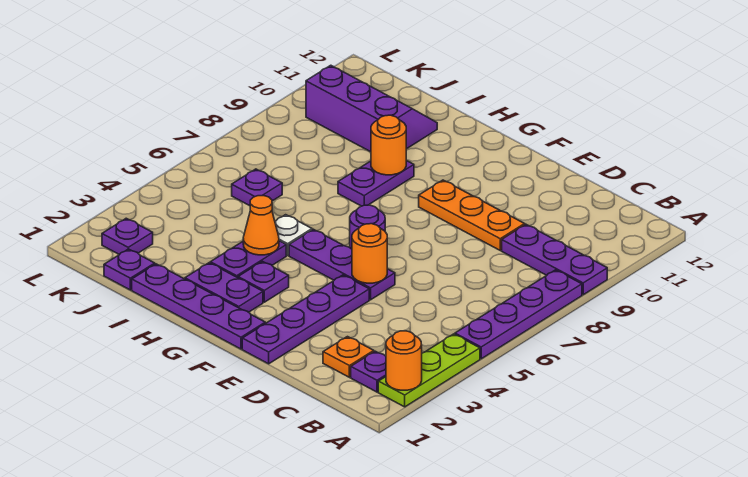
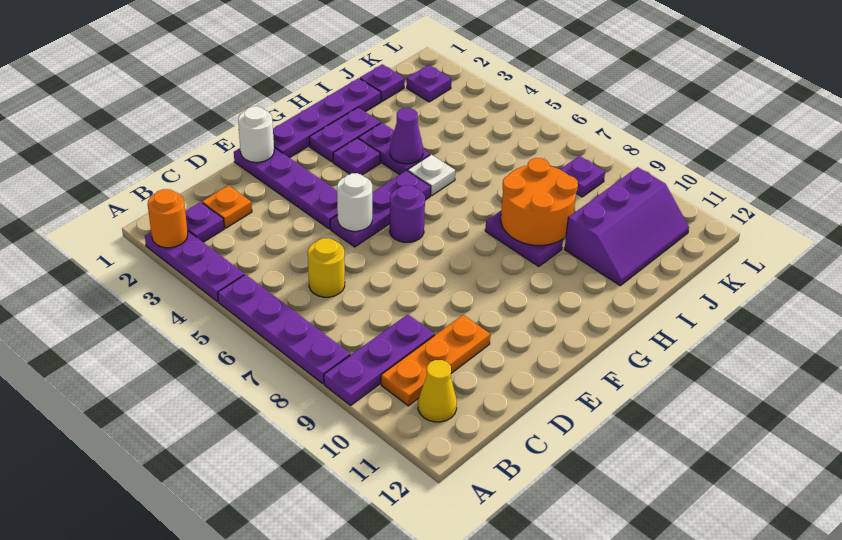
lime plate A2:A4 level 1 -> purple plate A2:A4 level 1
none -> yellow cone B11 level 1
none -> yellow round brick C6 level 1
orange plate D9:F9 level 1 -> orange plate B10:D10 level 1
none -> white round brick E1 level 2
orange round brick E5 level 2 -> white round brick E5 level 2
orange cone H4 level 2 -> purple cone H4 level 2
orange round brick H9 level 2 -> orange round brick H8:I9 level 2
purple plate J6 level 1 -> purple plate K8 level 1

